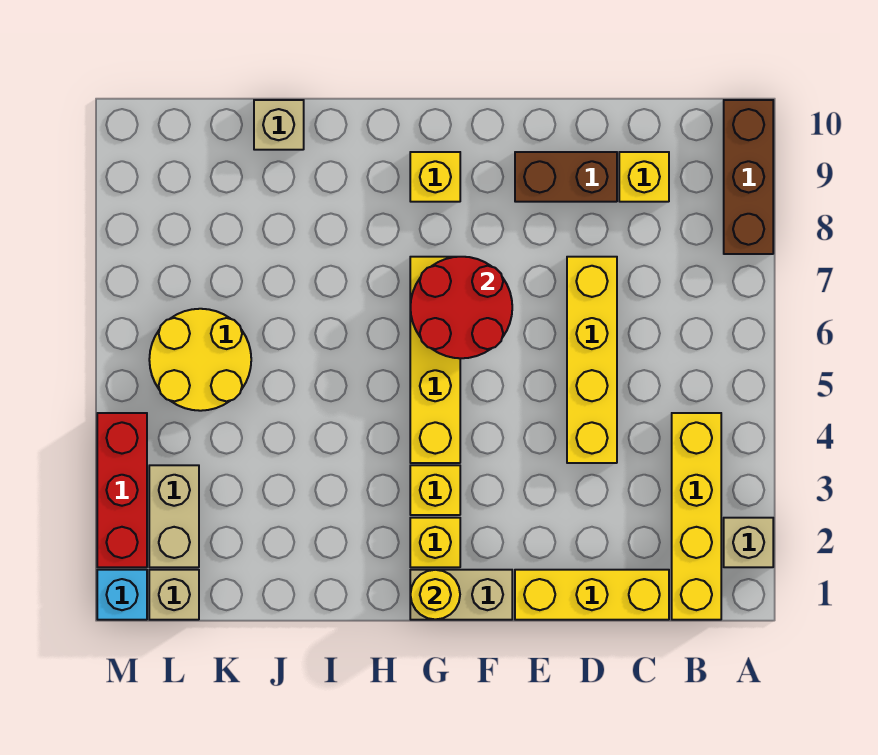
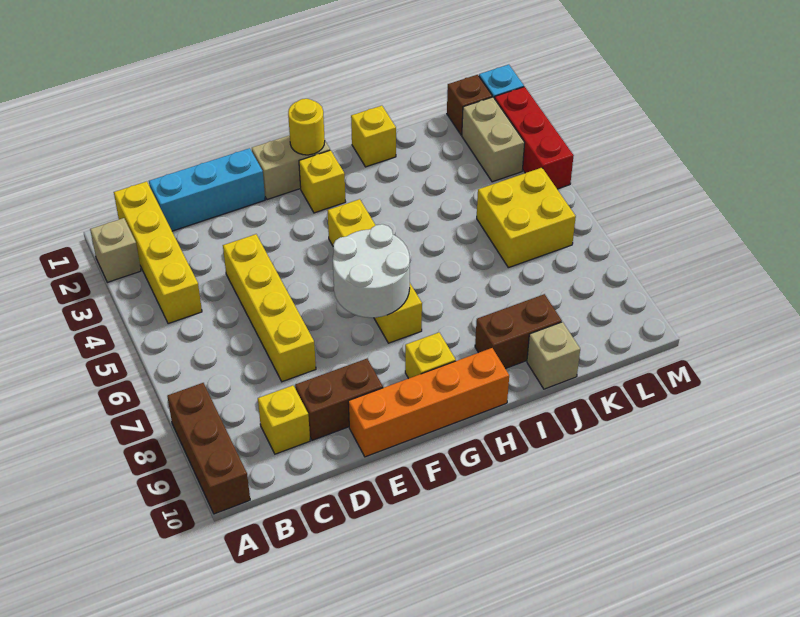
yellow brick C1:E1 level 1 -> cyan brick C1:E1 level 1
none -> orange brick E10:H10 level 1
red round brick F6:G7 level 2 -> white round brick F6:G7 level 2
yellow brick G3 level 1 -> yellow brick I1 level 1
none -> brown brick I9:J9 level 1
yellow round brick K5:L6 level 1 -> yellow brick K5:L6 level 1
tan brick L1 level 1 -> brown brick L1 level 1

